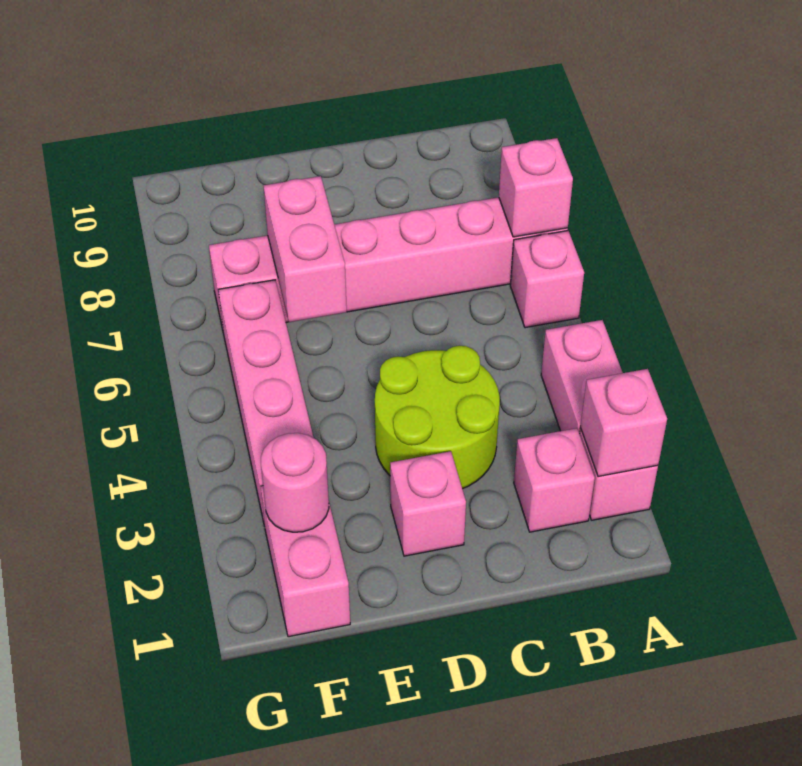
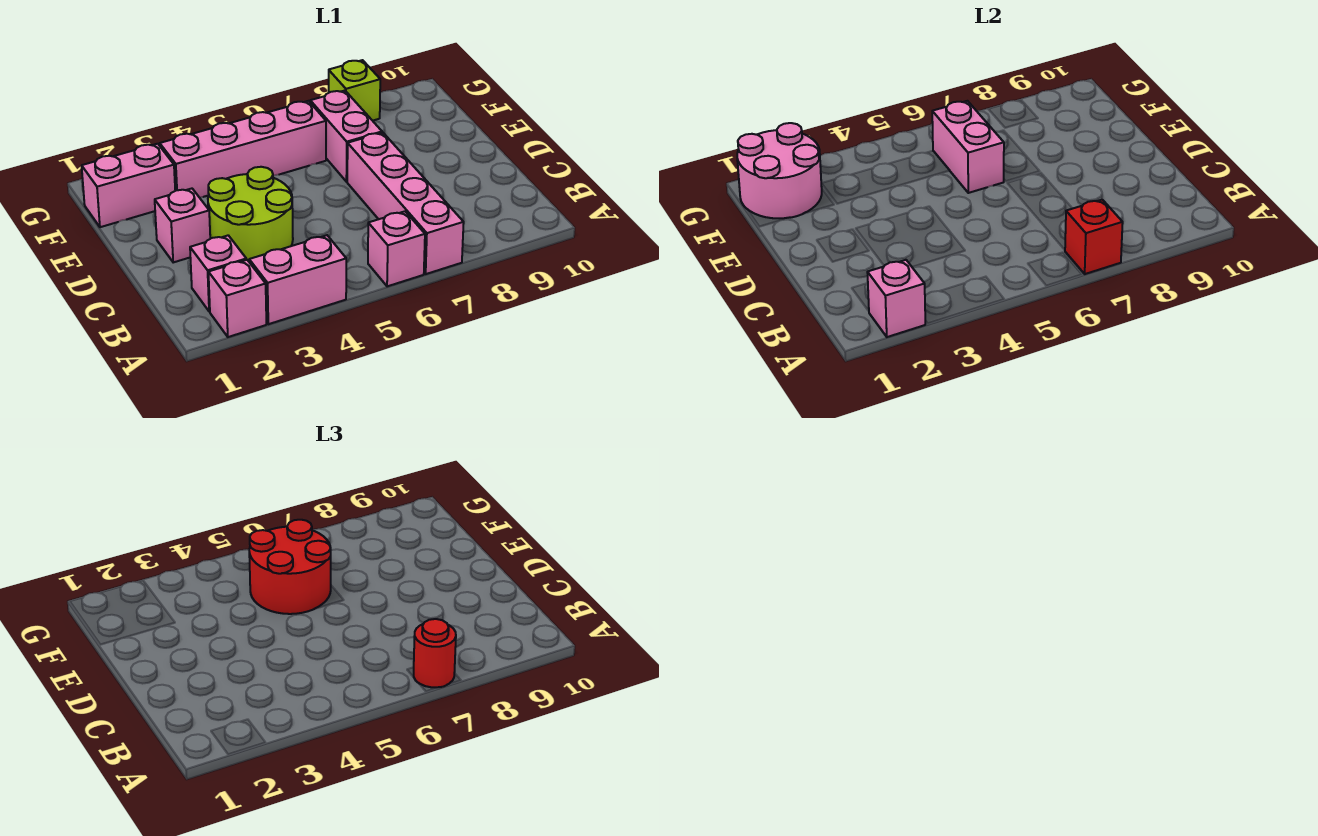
pink brick A7 level 2 -> red brick A7 level 2
none -> red round brick A7 level 3
none -> red round brick E5:F6 level 3
pink brick E6:E7 level 2 -> pink brick E6:F6 level 2
pink round brick F2 level 2 -> pink round brick F1:G2 level 2
none -> lime brick G8 level 1

